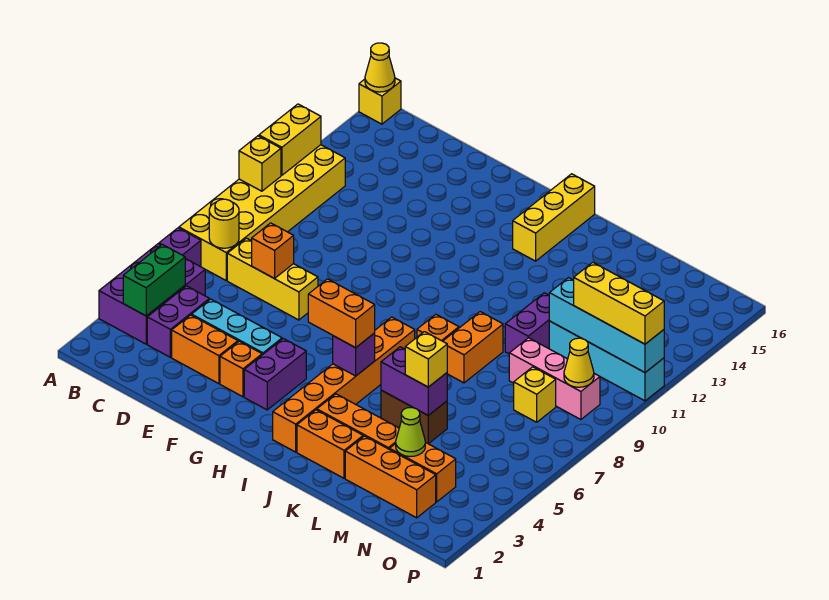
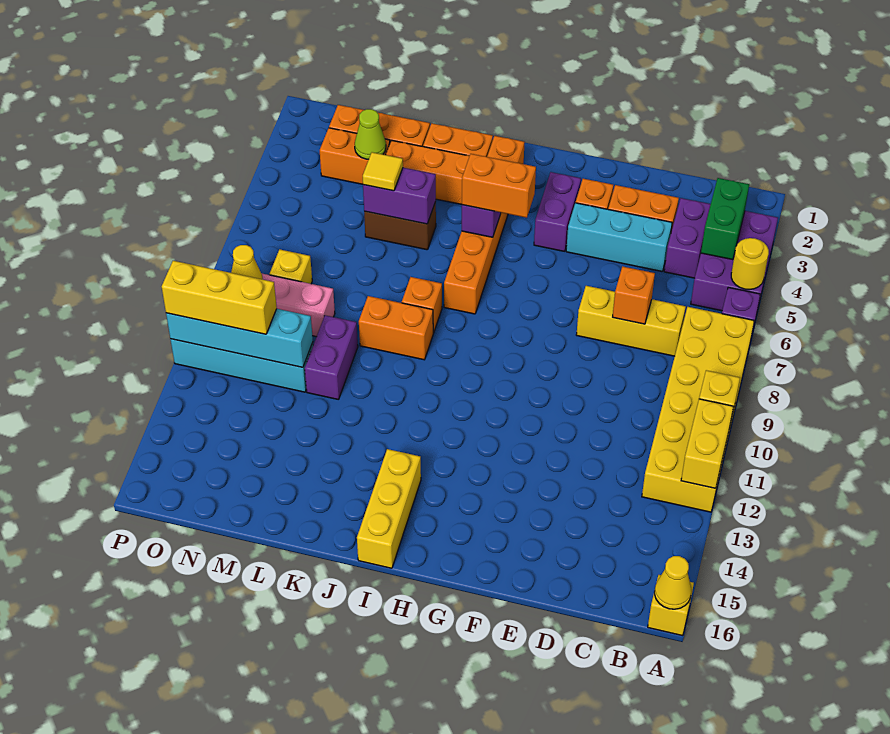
yellow round brick B7 level 2 -> yellow round brick A5 level 2
orange brick K8:K9 level 1 -> orange brick J9:K9 level 1
yellow brick L5 level 3 -> yellow tile L5 level 3

